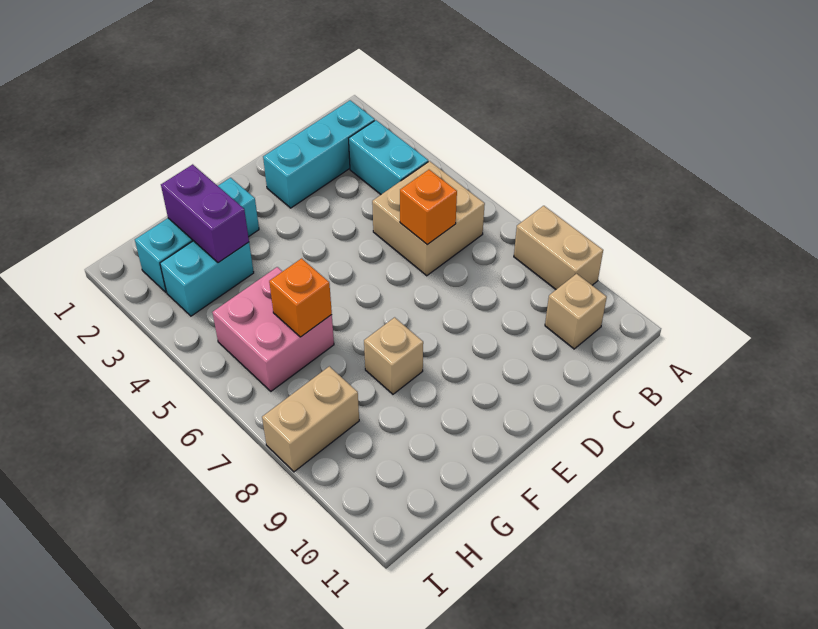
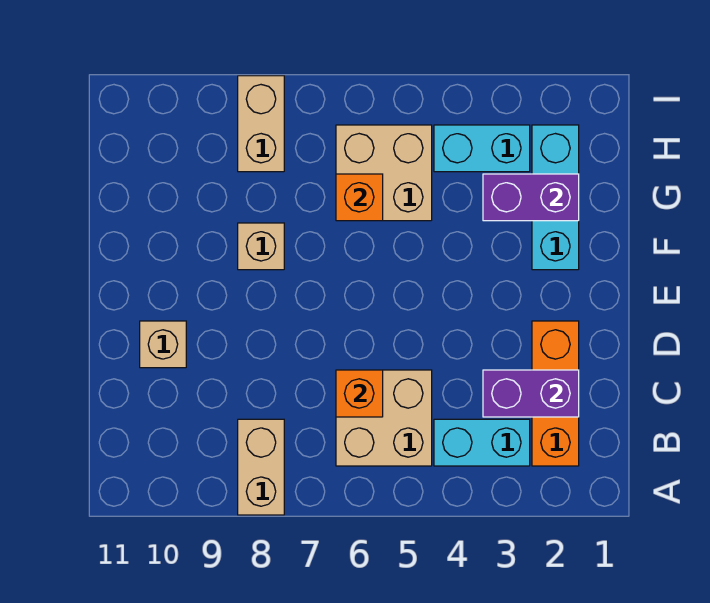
tan brick A8:A9 level 1 -> tan brick A8:B8 level 1
cyan brick B2:D2 level 1 -> orange brick B2:D2 level 1
tan brick B10 level 1 -> tan brick D10 level 1
none -> purple brick C2:C3 level 2
cyan brick G3:H3 level 1 -> cyan brick H3:H4 level 1
pink brick G5:H6 level 1 -> tan brick G5:H6 level 1

